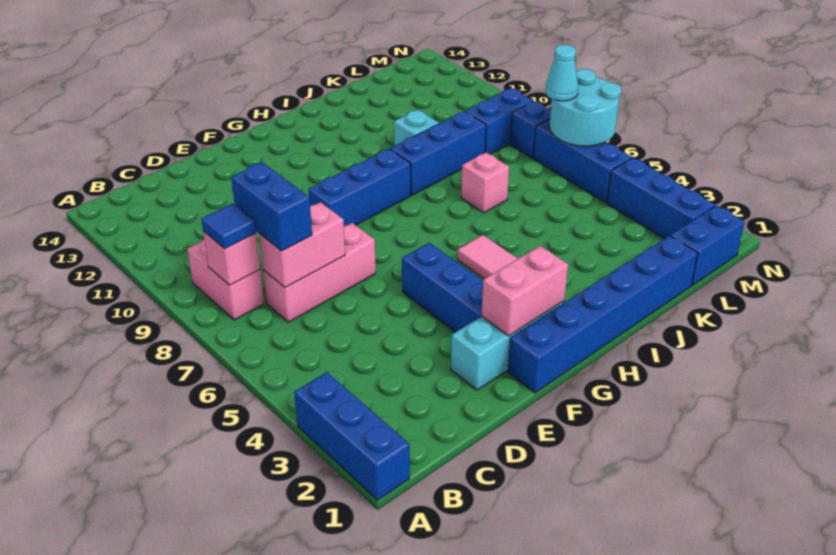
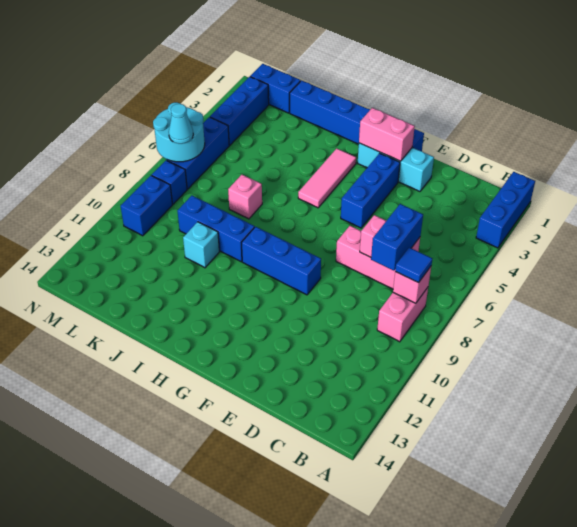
blue brick L9:M9 level 1 -> blue brick M9:M10 level 1

